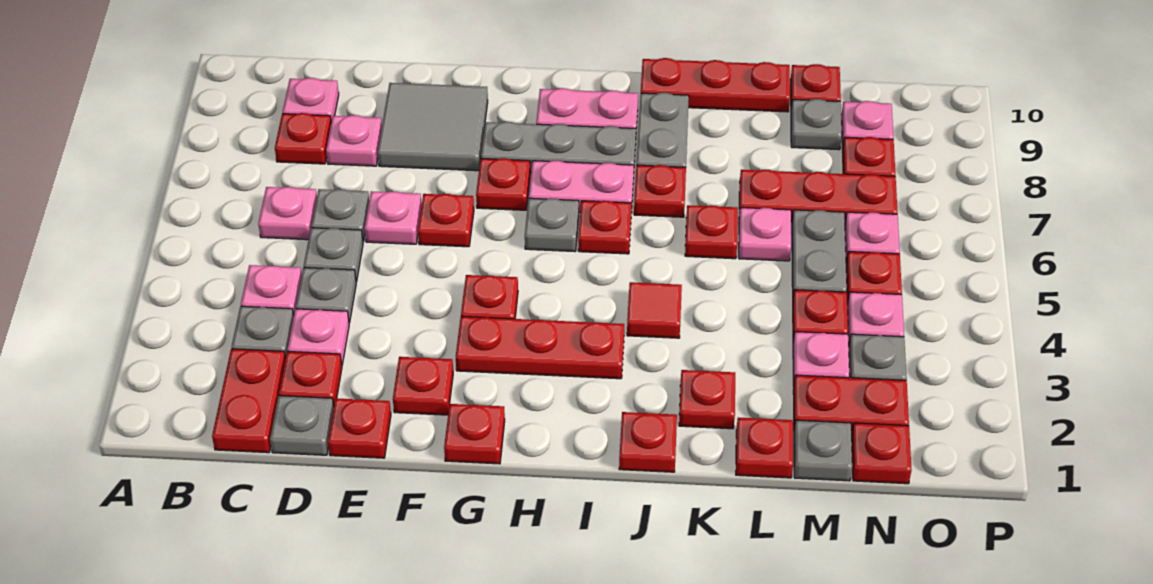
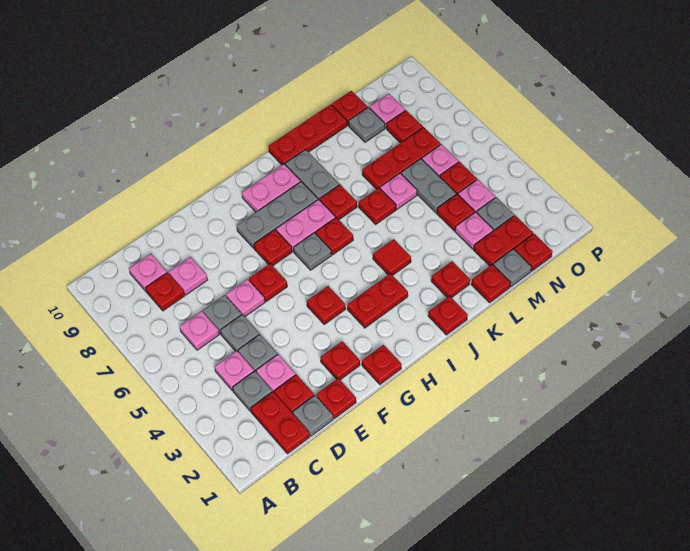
grey tile E8:F9 level 1 -> none
red plate G3:I3 level 1 -> red plate H3:I3 level 1

